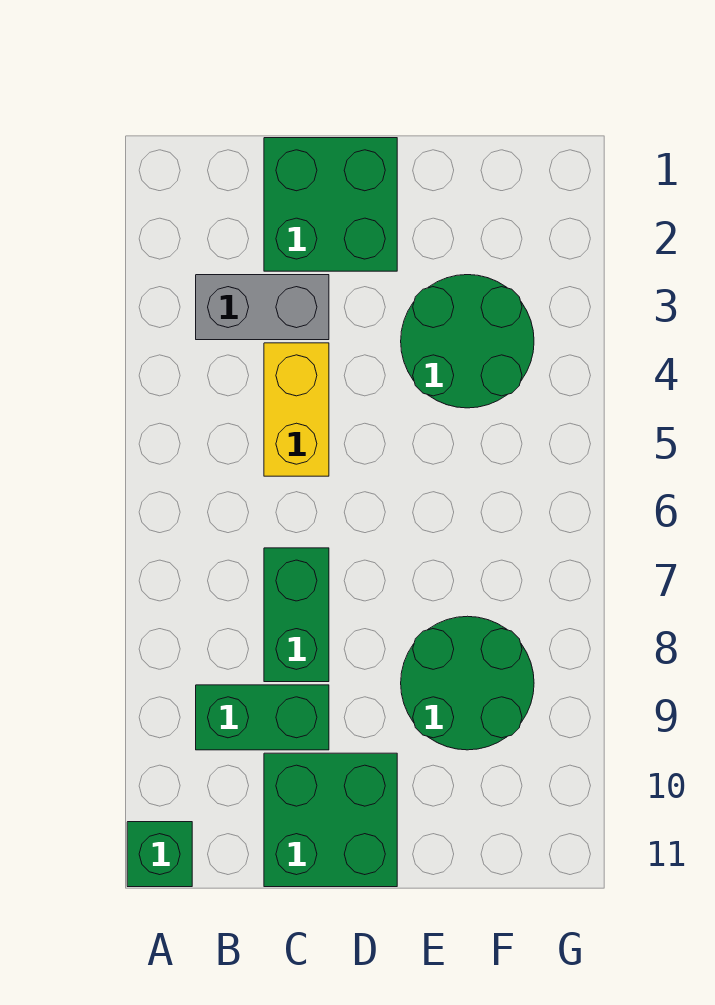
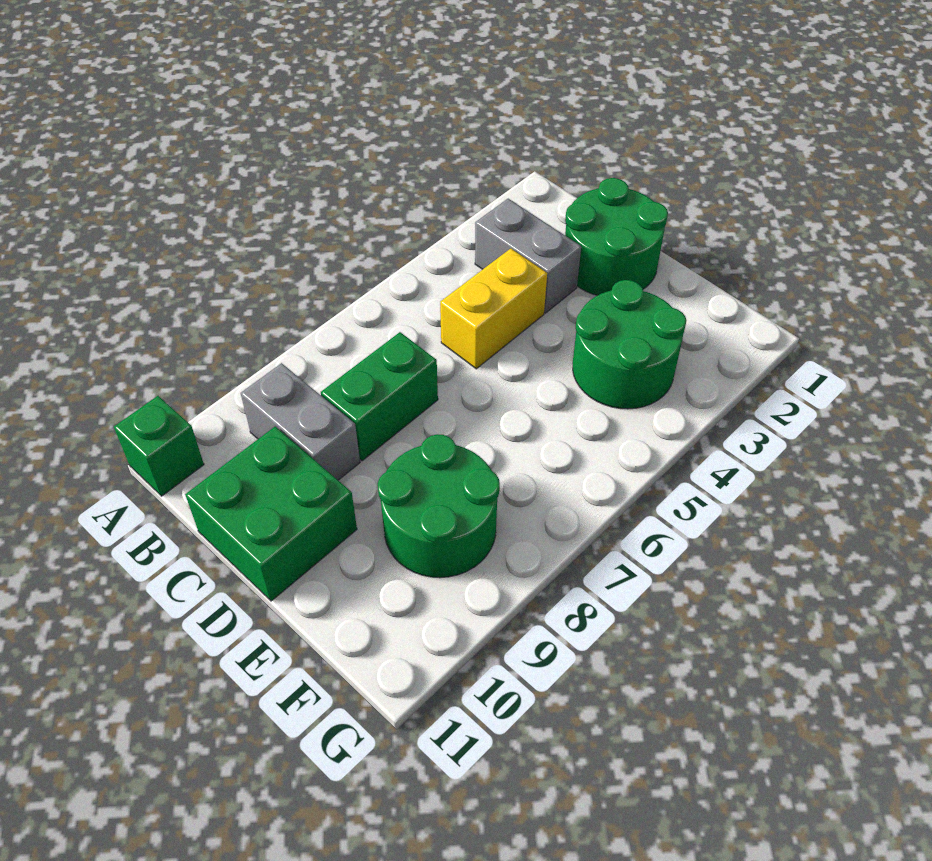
green brick B9:C9 level 1 -> grey brick B9:C9 level 1
green brick C1:D2 level 1 -> green round brick C1:D2 level 1

